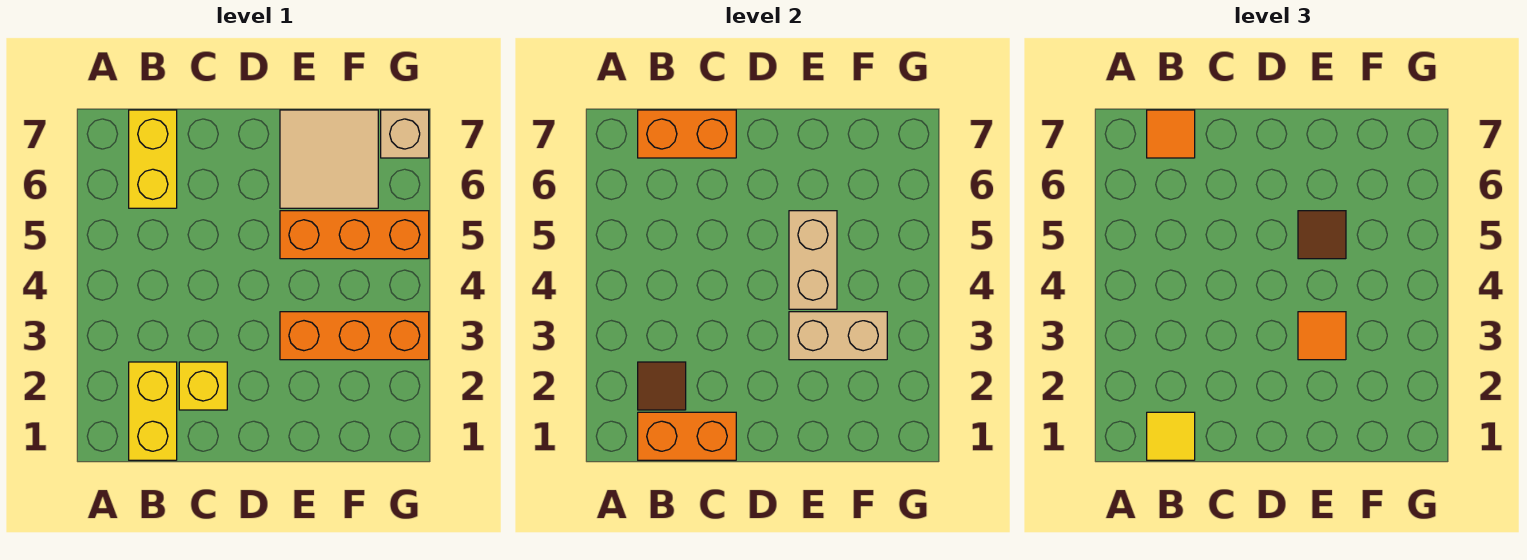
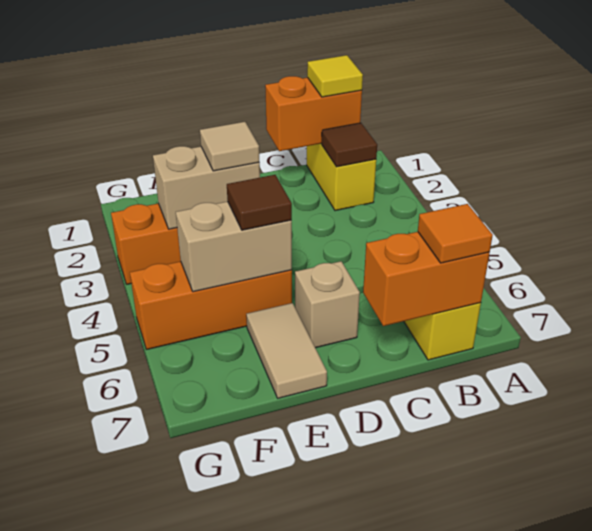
yellow brick C2 level 1 -> none
orange tile E3 level 3 -> tan tile E3 level 3
tan brick E4:E5 level 2 -> tan brick E5:F5 level 2
tan tile E6:F7 level 1 -> tan tile E6:E7 level 1
tan brick G7 level 1 -> tan brick D6 level 1

